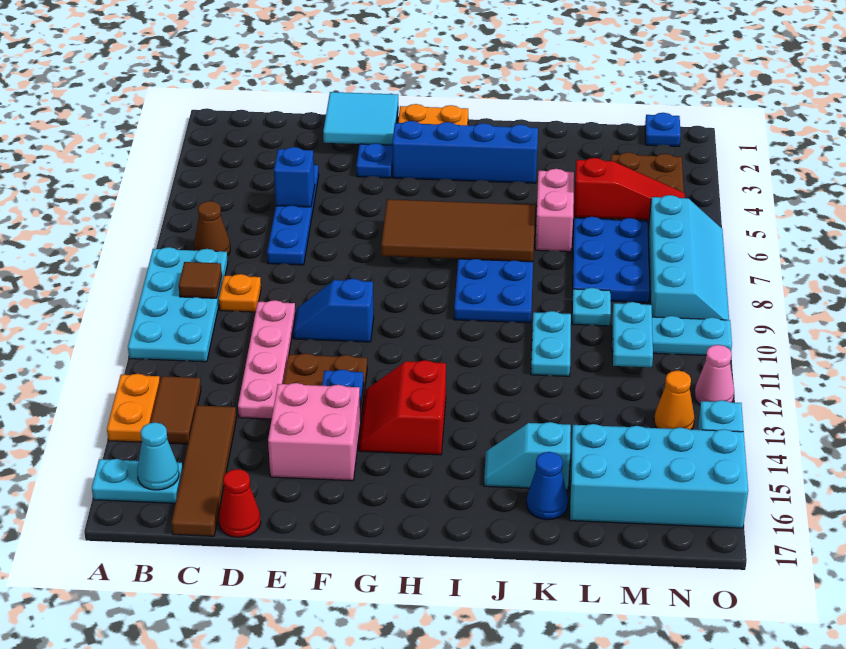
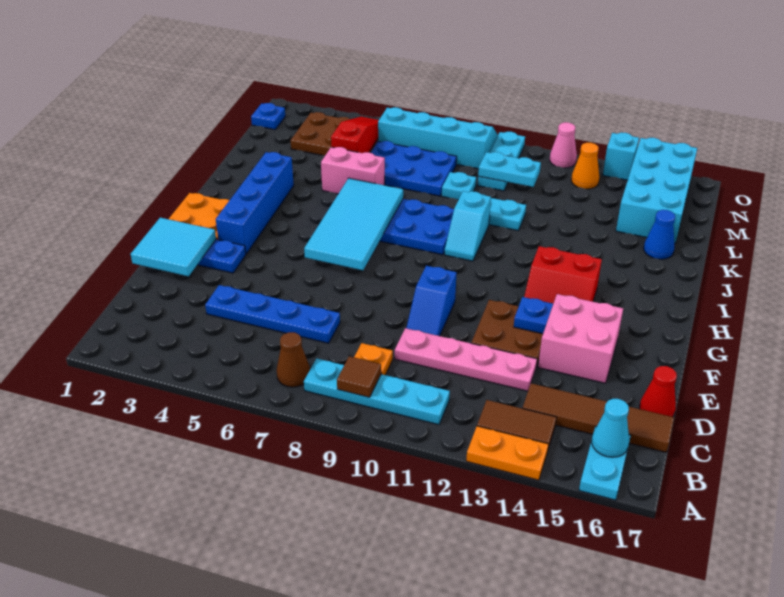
cyan plate A8:B11 level 1 -> cyan plate B8:B11 level 1
blue brick D5 level 2 -> none
brown tile G6:J7 level 2 -> cyan tile G6:J7 level 2
cyan slope J15:K15 level 1 top K -> cyan slope I10:J10 level 1 top J

